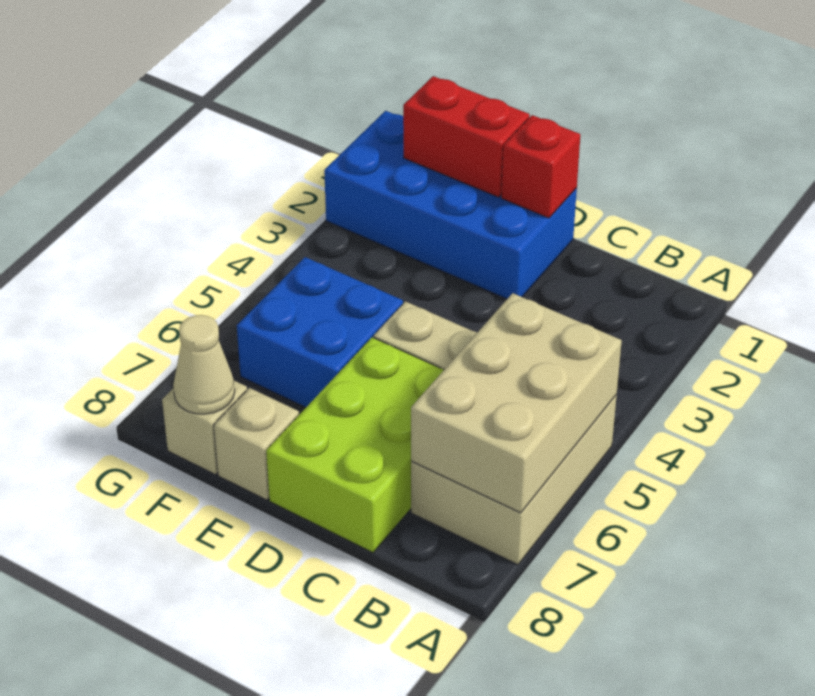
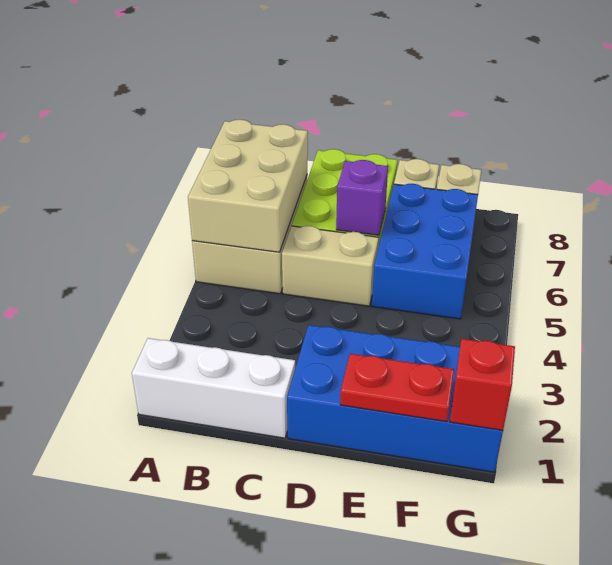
none -> white brick A1:C1 level 1
red brick D1 level 2 -> red brick G1 level 2
none -> purple brick D6 level 2
red brick E1:F1 level 2 -> red plate E1:F1 level 2
blue brick E5:F6 level 1 -> blue brick E5:F7 level 1
tan cone F8 level 2 -> none

